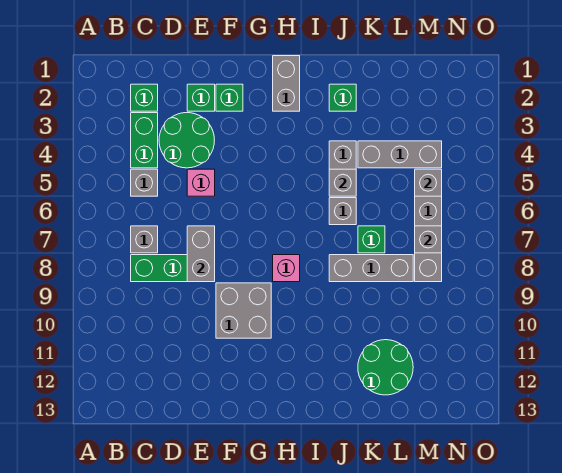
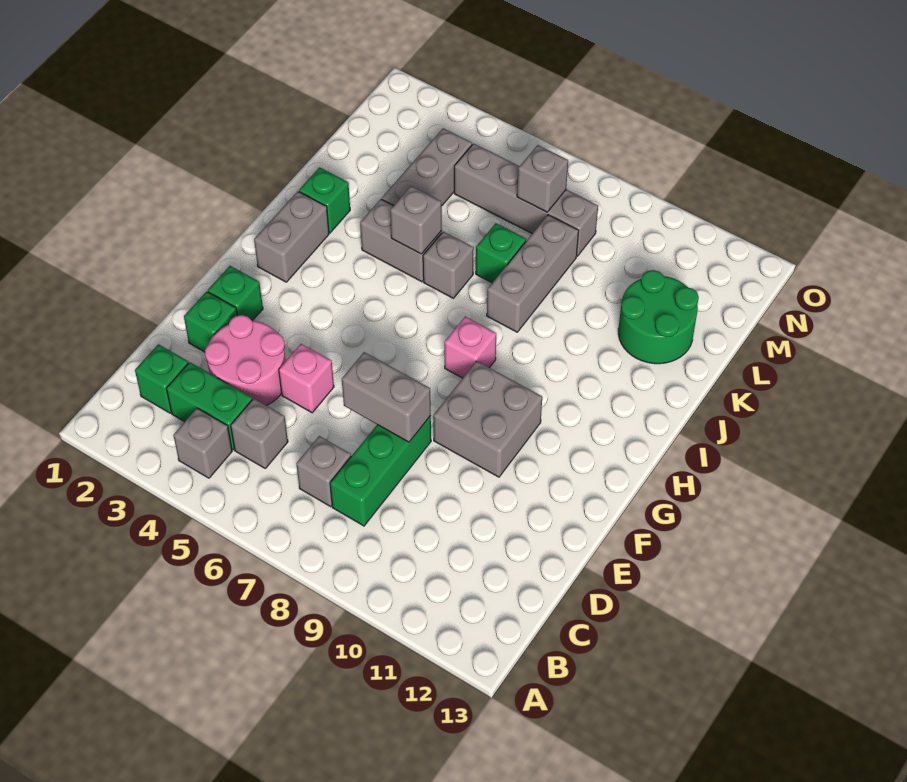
green round brick D3:E4 level 1 -> pink round brick D3:E4 level 1
grey brick H1:H2 level 1 -> grey brick H2:I2 level 1
grey brick M5 level 2 -> grey brick B4 level 1

